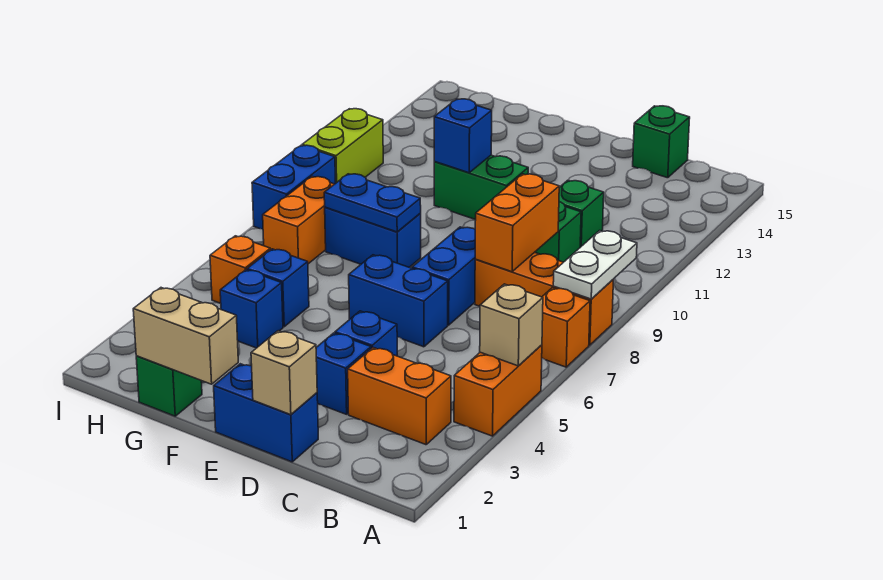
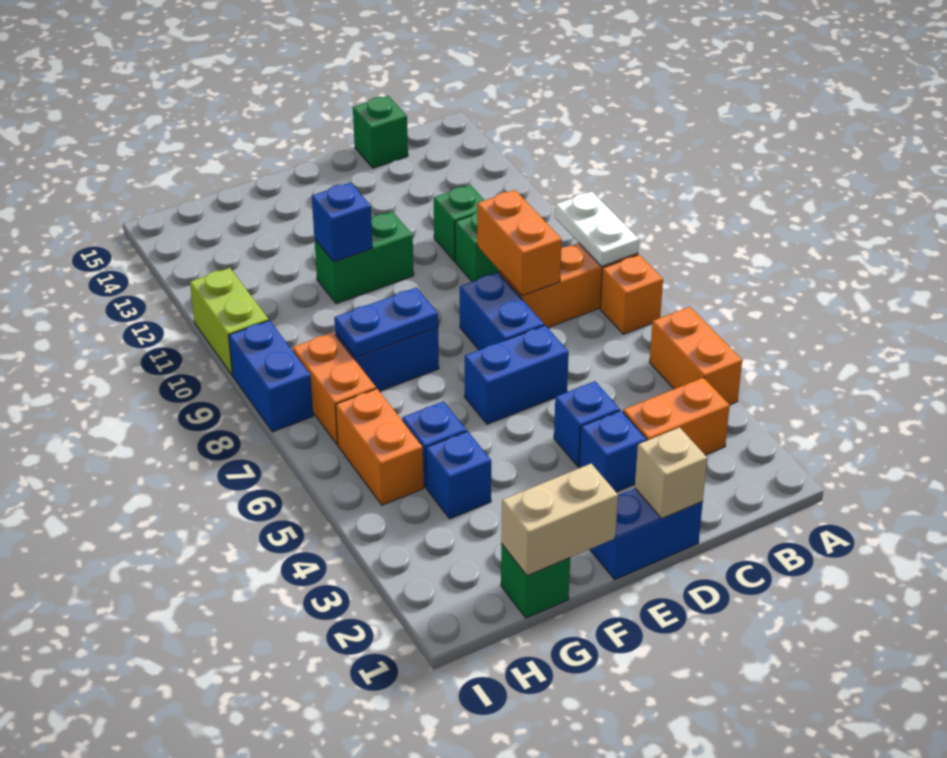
tan brick A5 level 2 -> none
orange brick H5 level 1 -> orange brick H5:H6 level 1

